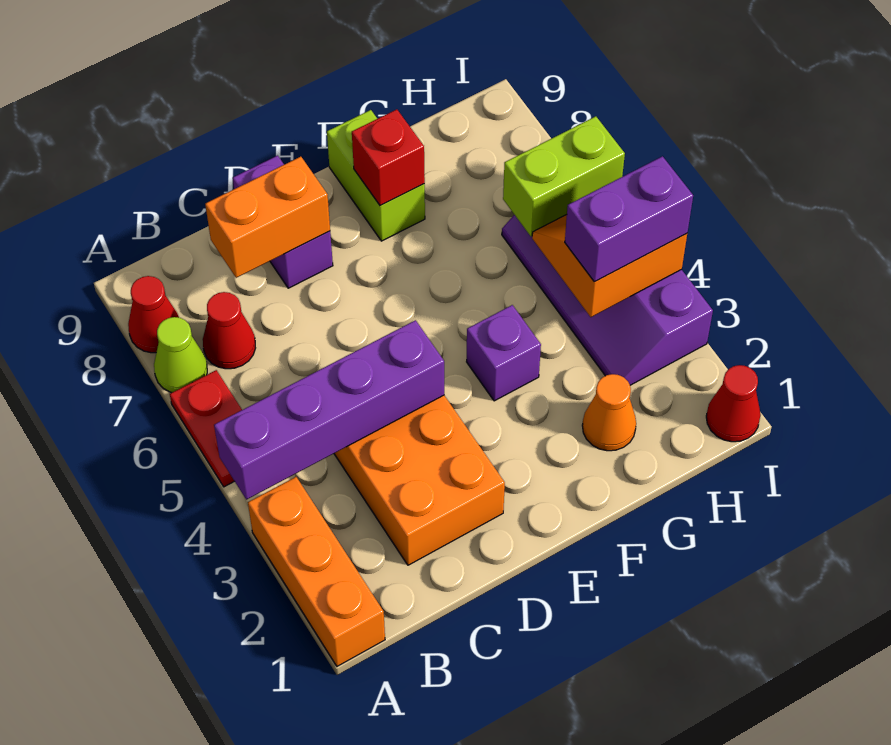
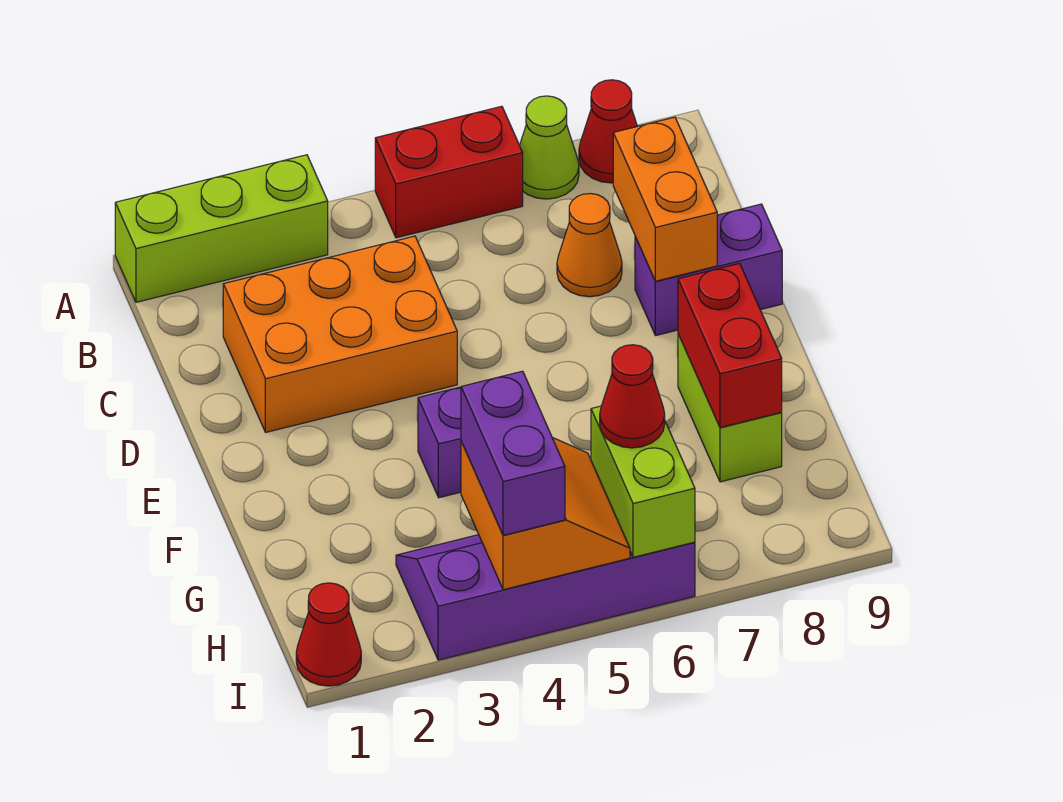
orange brick A1:A3 level 1 -> lime brick A1:A3 level 1
purple brick A4:D4 level 2 -> none
red plate A5:A6 level 1 -> red brick A5:A6 level 1
red cone B7 level 1 -> red cone H6 level 3
lime brick F8:F9 level 1 -> lime brick F8:G8 level 1
red brick F8 level 2 -> red brick F8:G8 level 2
orange cone G2 level 1 -> orange cone C7 level 1

